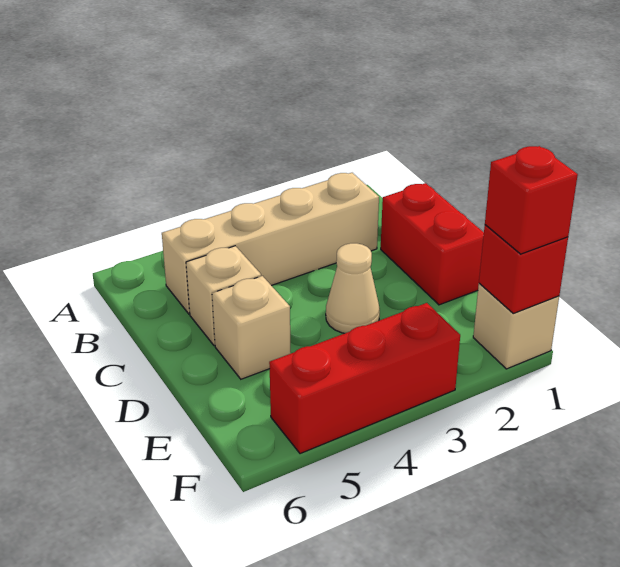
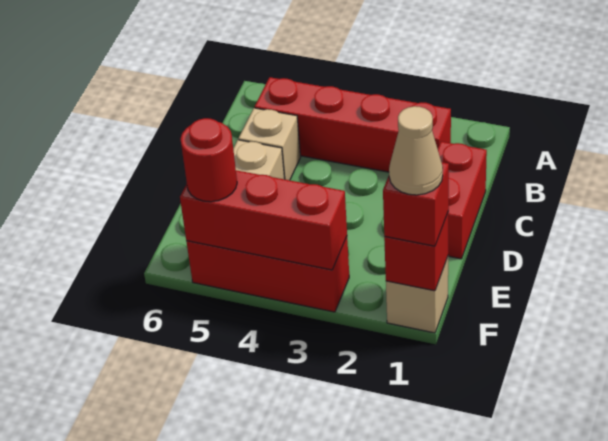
tan brick B2:B5 level 1 -> red brick B2:B5 level 1
tan cone D3 level 1 -> tan cone F1 level 4
none -> red brick F3:F5 level 2
none -> red round brick F5 level 3

